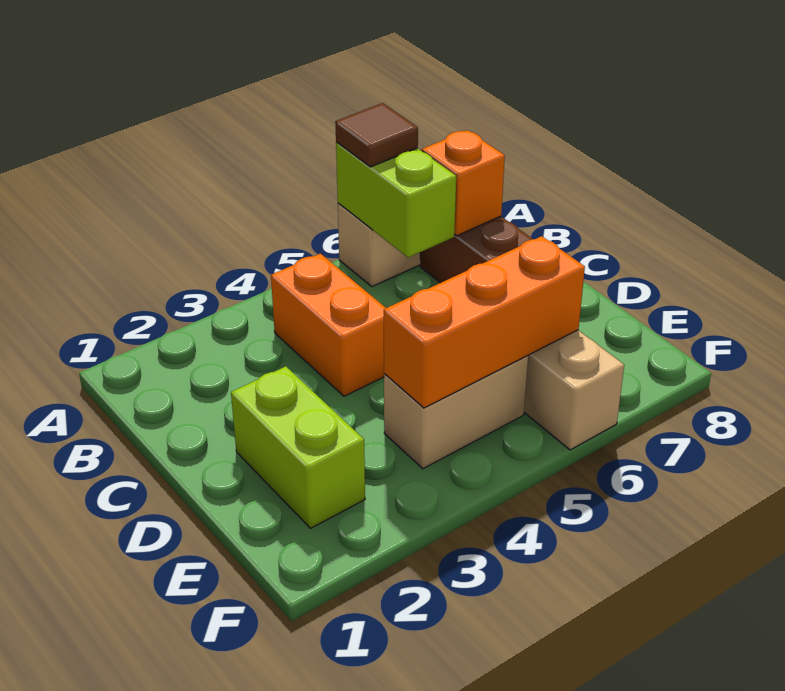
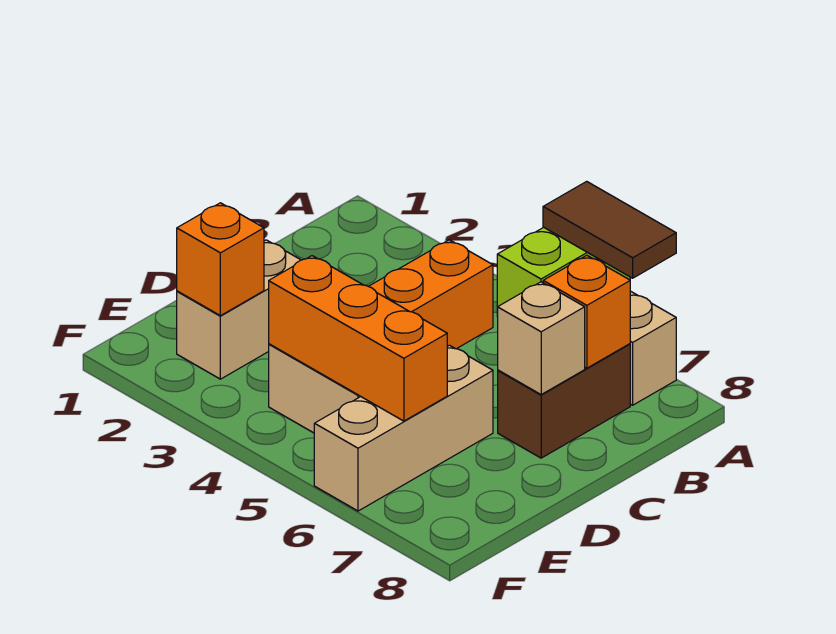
brown tile A6 level 3 -> brown tile A6:A7 level 3
none -> tan brick C7 level 2
lime brick D2:E2 level 1 -> tan brick D2:E2 level 1
none -> orange brick E2 level 2

